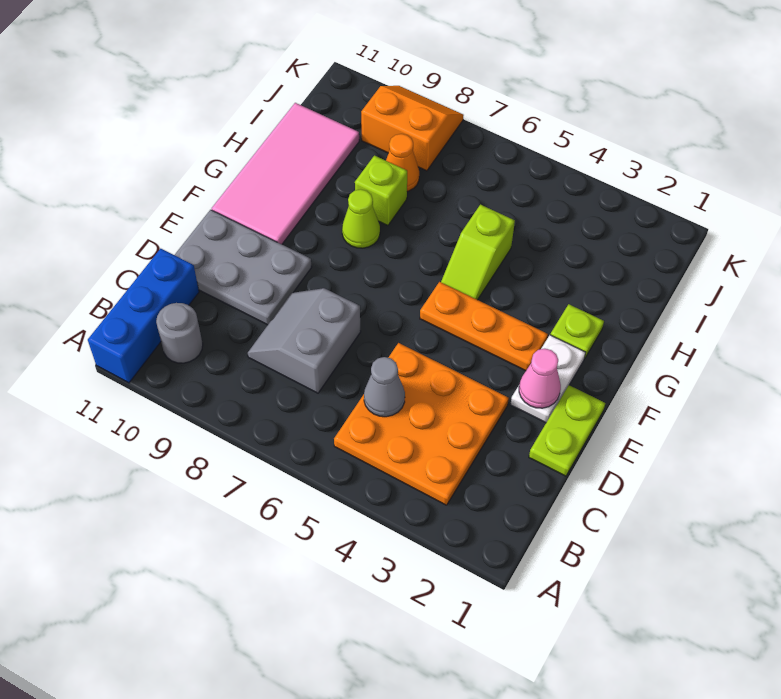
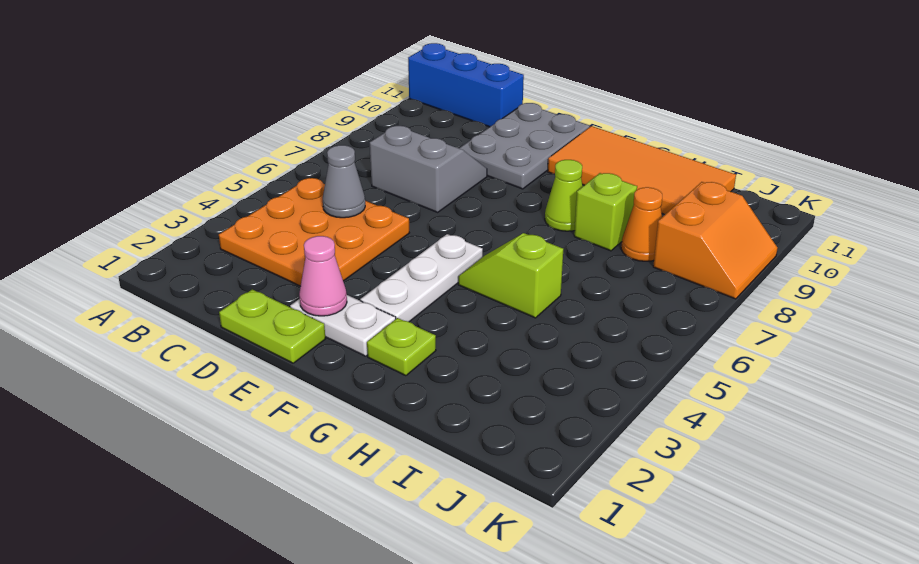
grey round brick B10 level 1 -> none
orange plate F3:F5 level 1 -> white plate F3:F5 level 1
pink tile F10:I11 level 1 -> orange tile F10:I11 level 1

